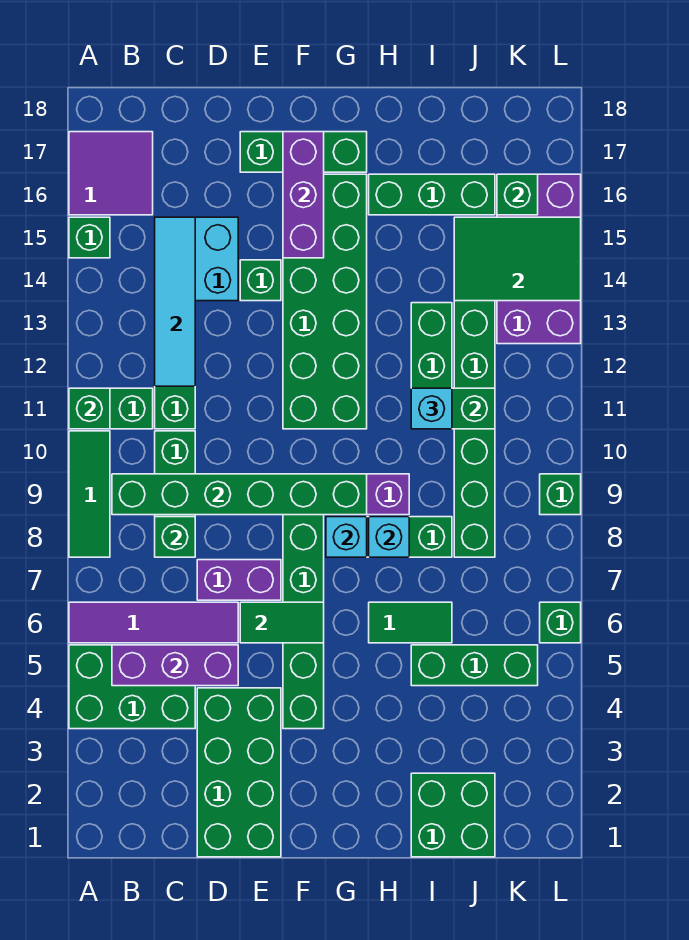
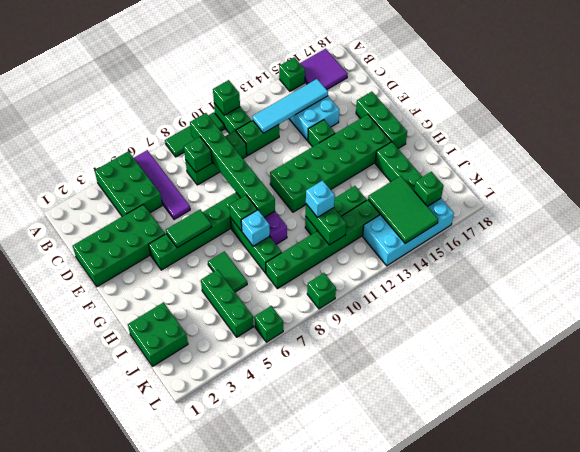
purple brick B5:D5 level 2 -> none
purple brick D7:E7 level 1 -> none
green tile E6:F6 level 2 -> green tile F5:F6 level 2
purple brick F15:F17 level 2 -> none
cyan brick G8 level 2 -> green brick G8 level 2
purple brick K13:L16 level 1 -> cyan brick K13:L16 level 1

